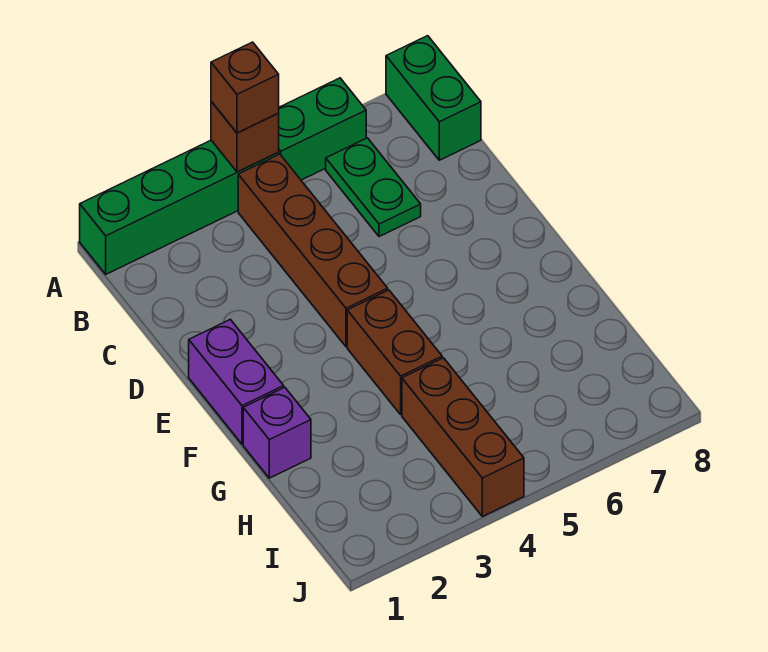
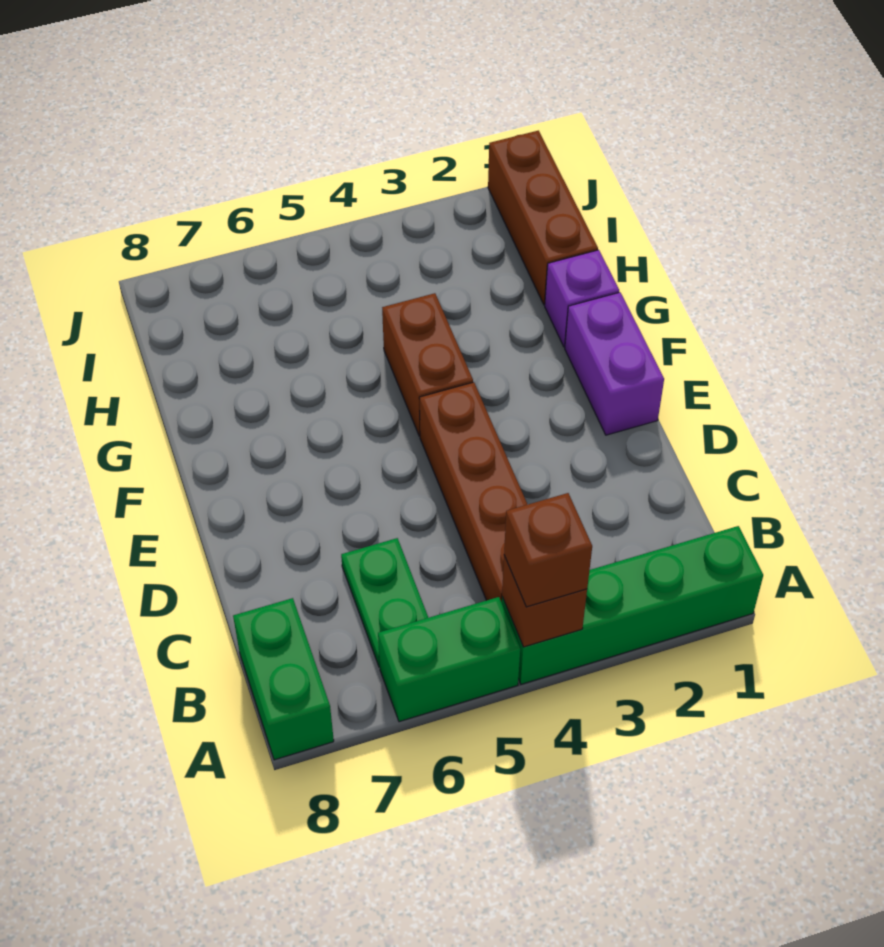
brown brick H4:J4 level 1 -> brown brick H1:J1 level 1

